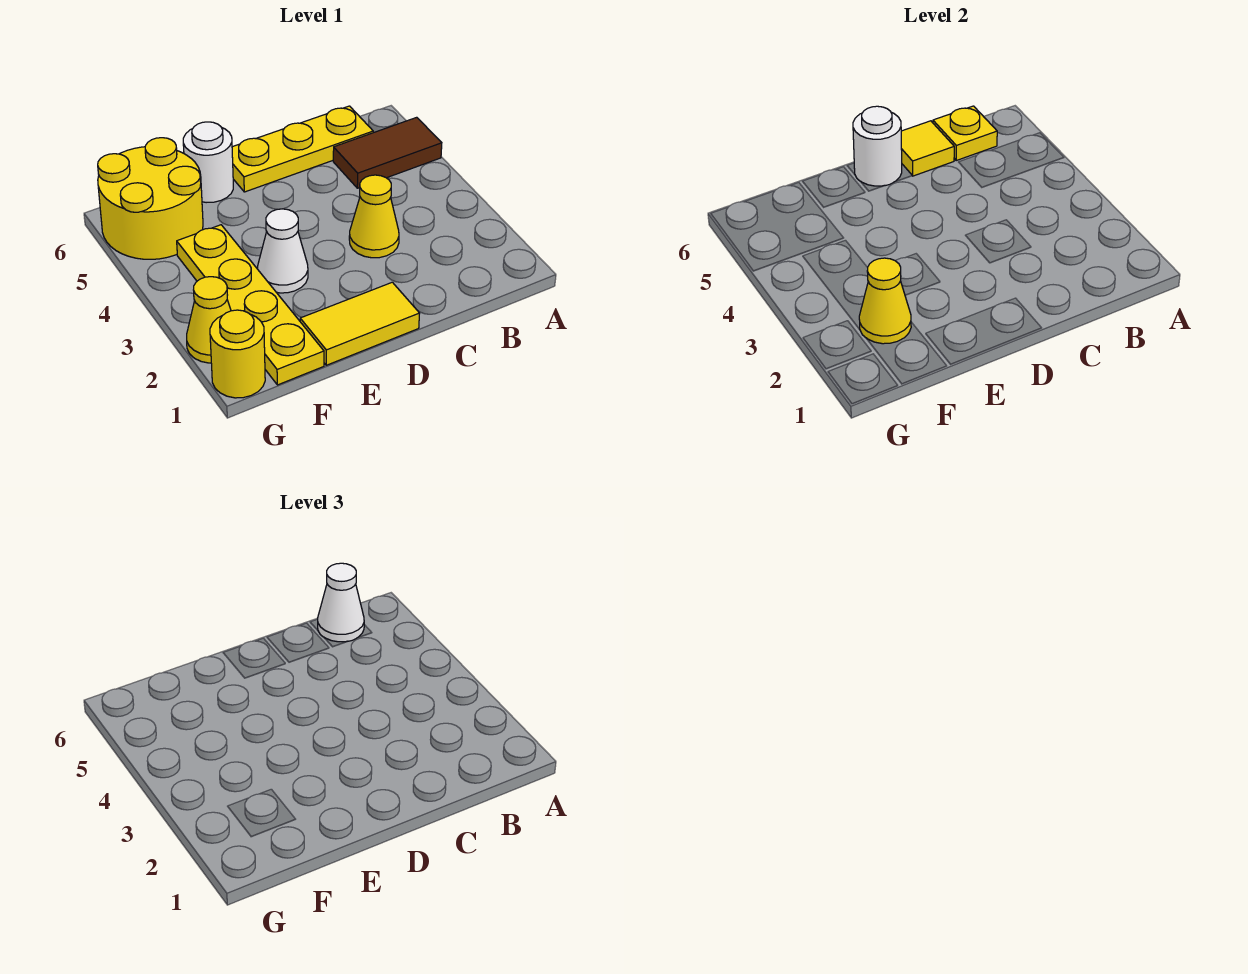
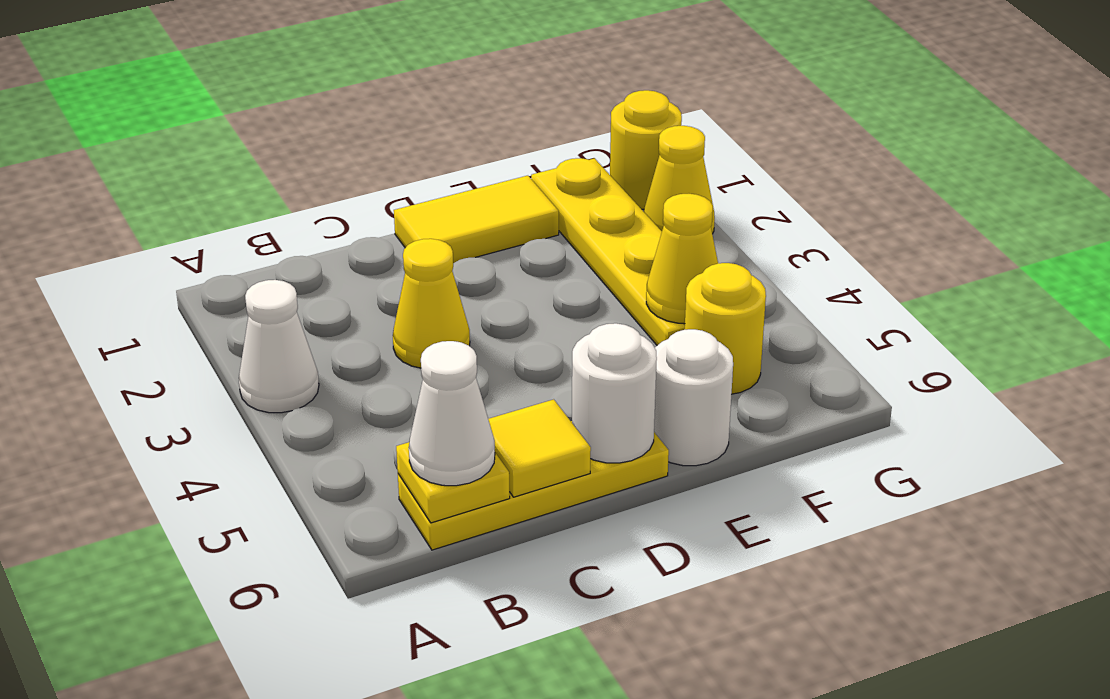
brown tile A5:B5 level 1 -> none
white cone E3 level 1 -> white cone A3 level 1
yellow cone F2 level 2 -> yellow cone F4 level 2
yellow round brick F5:G6 level 1 -> yellow round brick F5 level 1

